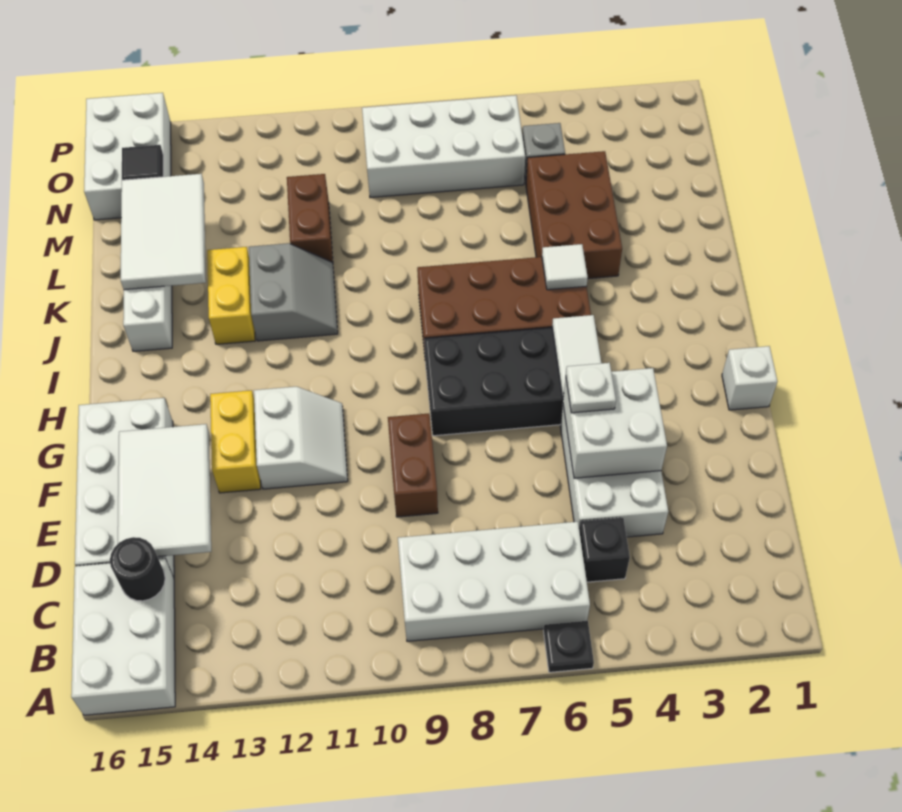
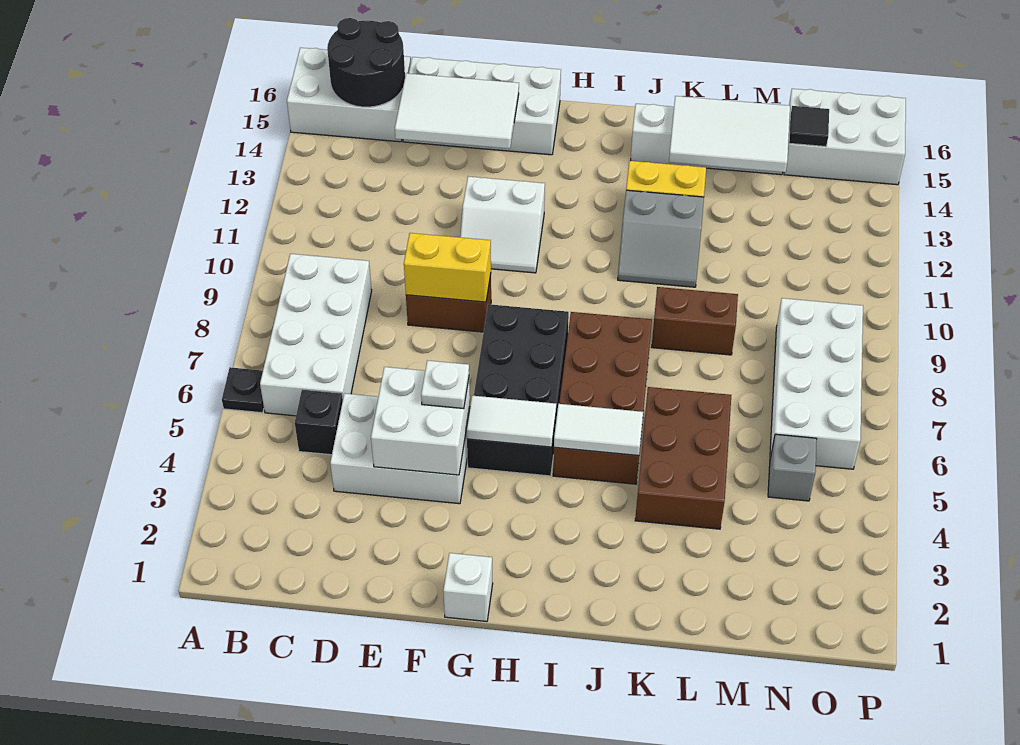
black round brick C15 level 2 -> black round brick B15:C16 level 2
yellow brick F13:G13 level 1 -> yellow brick E9:F9 level 2
white tile J5 level 2 -> white tile I5:J5 level 2
brown brick K4:M5 level 1 -> brown brick K4:L6 level 1
brown brick L11:M11 level 1 -> brown brick K9:L9 level 1

